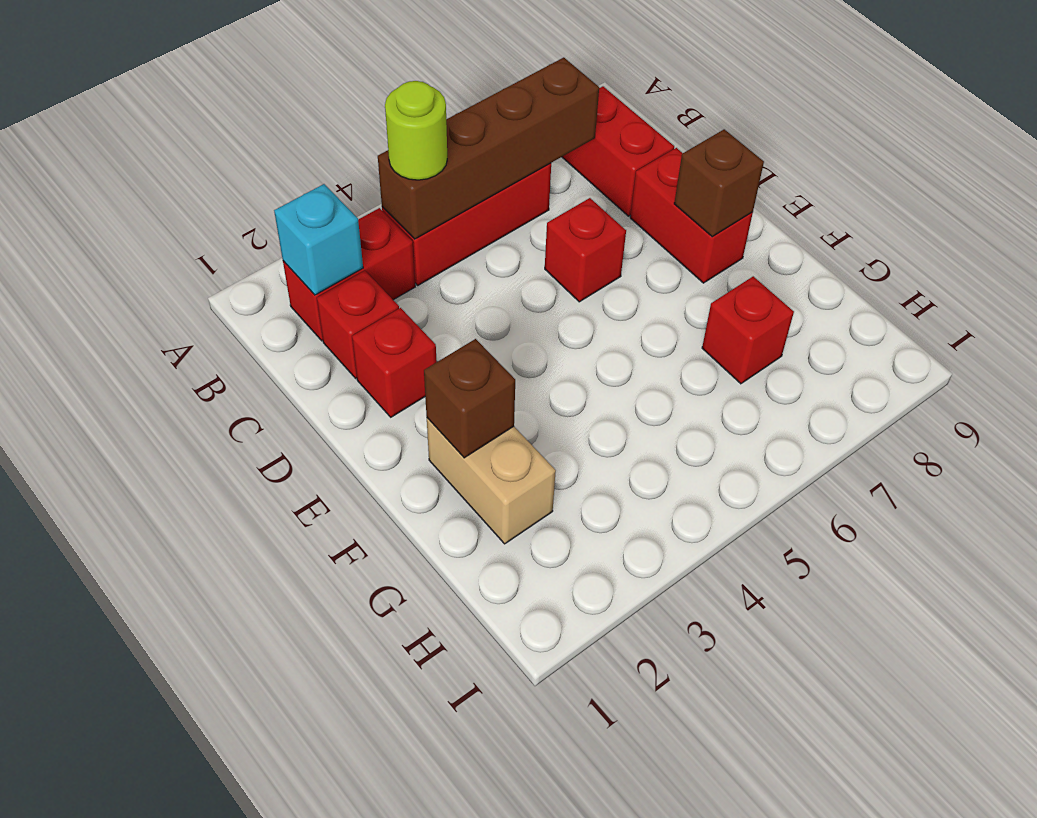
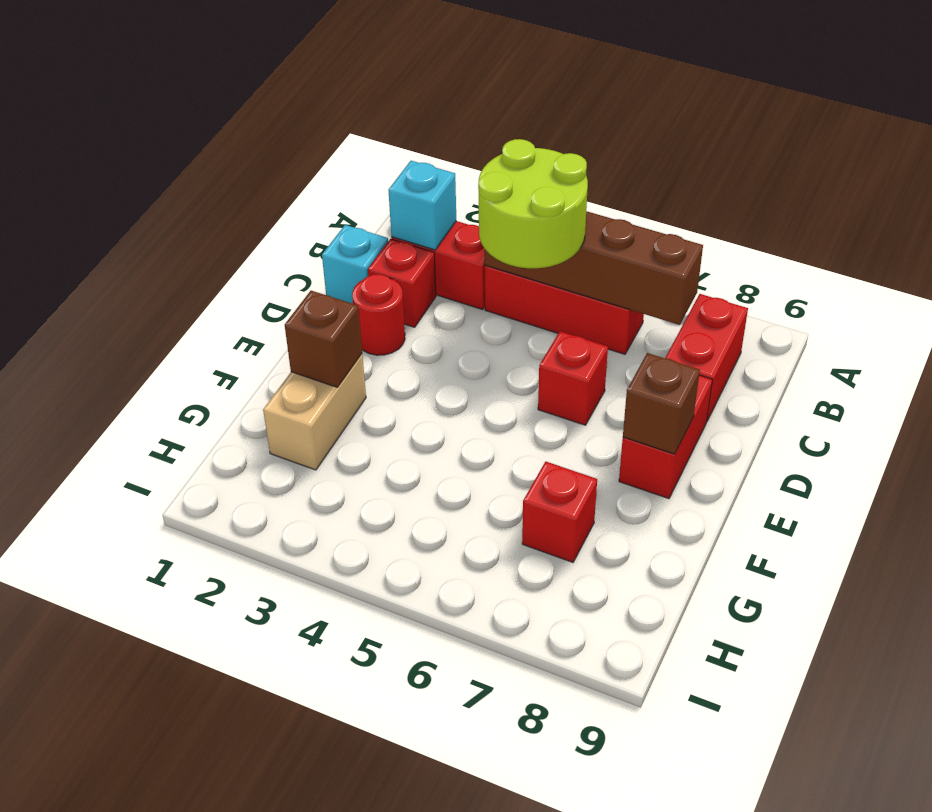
lime round brick B4 level 3 -> lime round brick B4:C5 level 3
none -> cyan brick C1 level 1
red brick D2 level 1 -> red round brick D2 level 1

